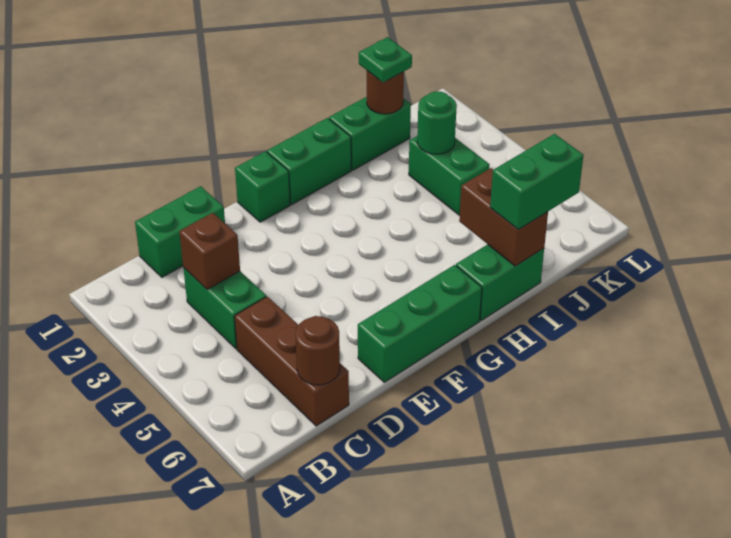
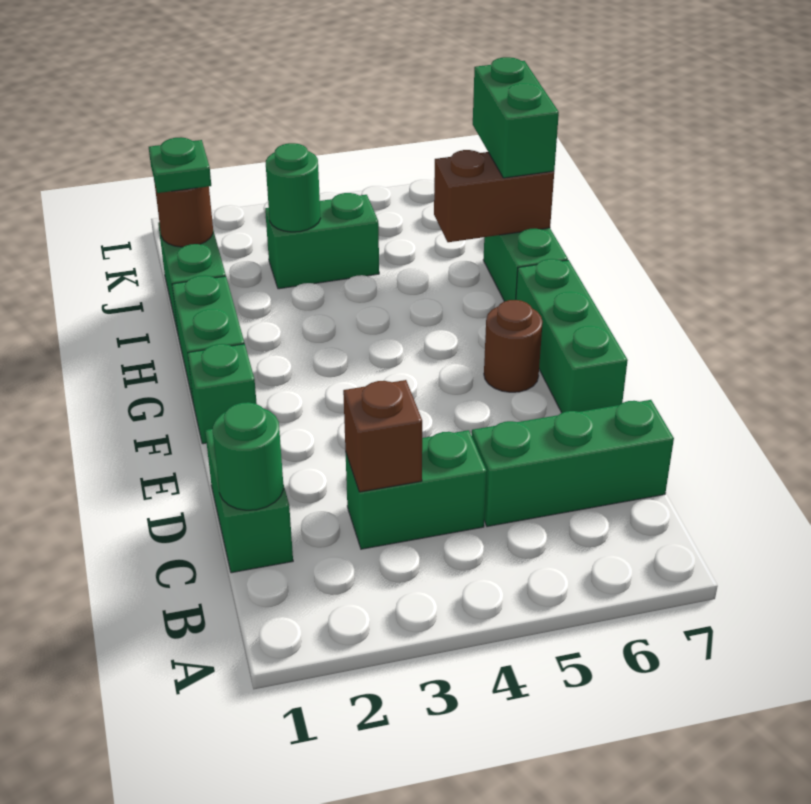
none -> green round brick C1 level 2
brown brick C5:C7 level 1 -> green brick C5:C7 level 1
brown round brick C7 level 2 -> brown round brick F6 level 1

